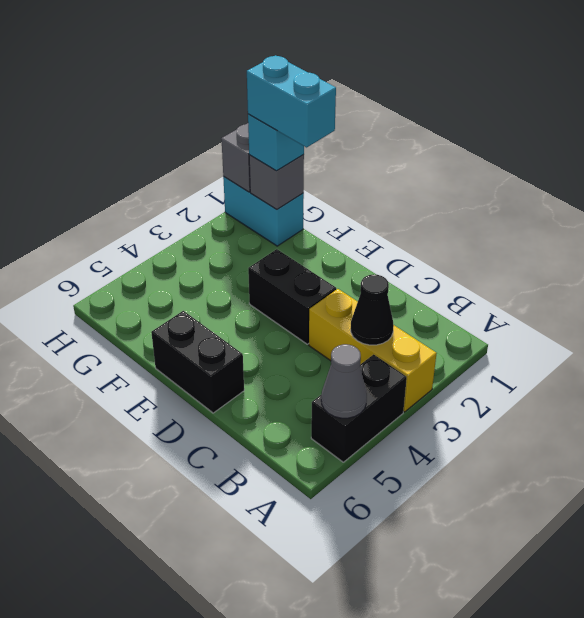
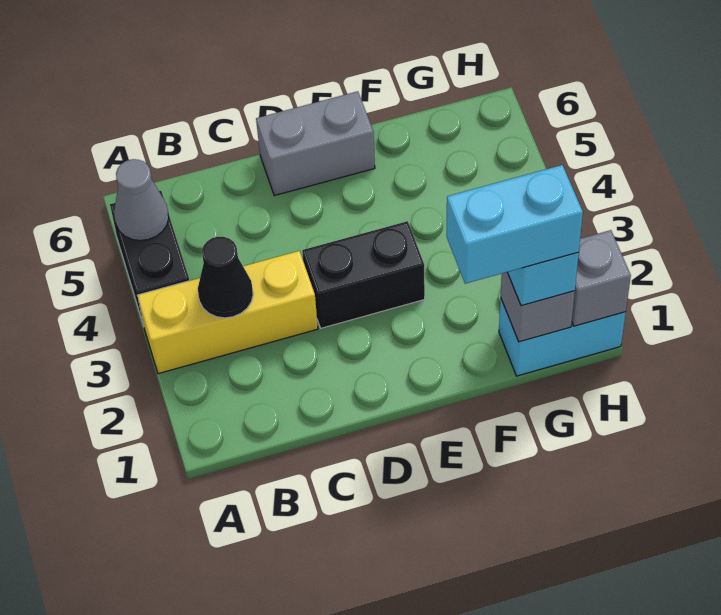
black brick D6:E6 level 1 -> grey brick D6:E6 level 1

